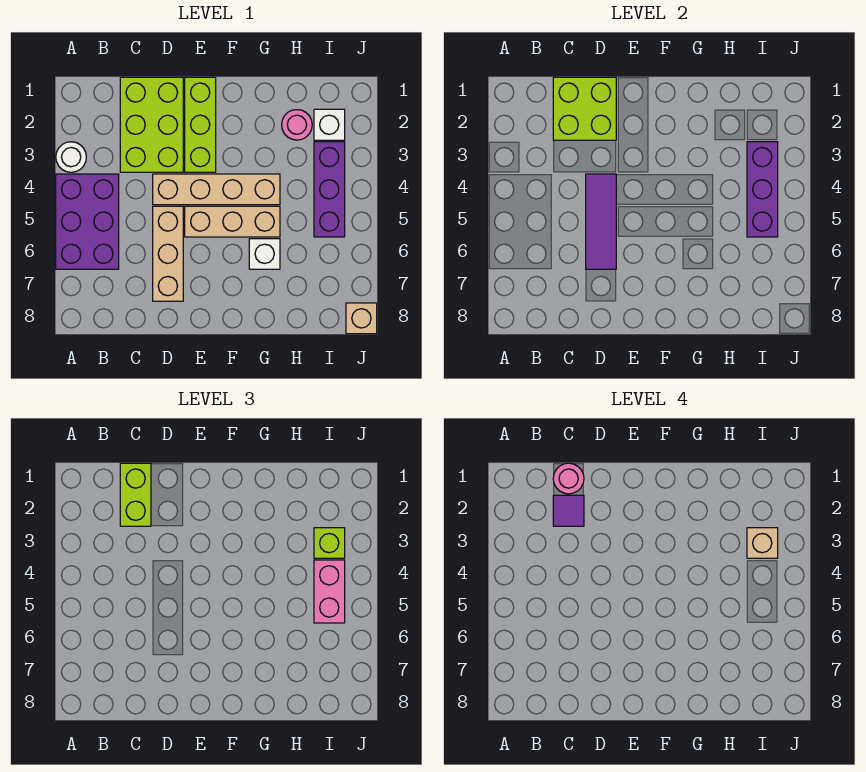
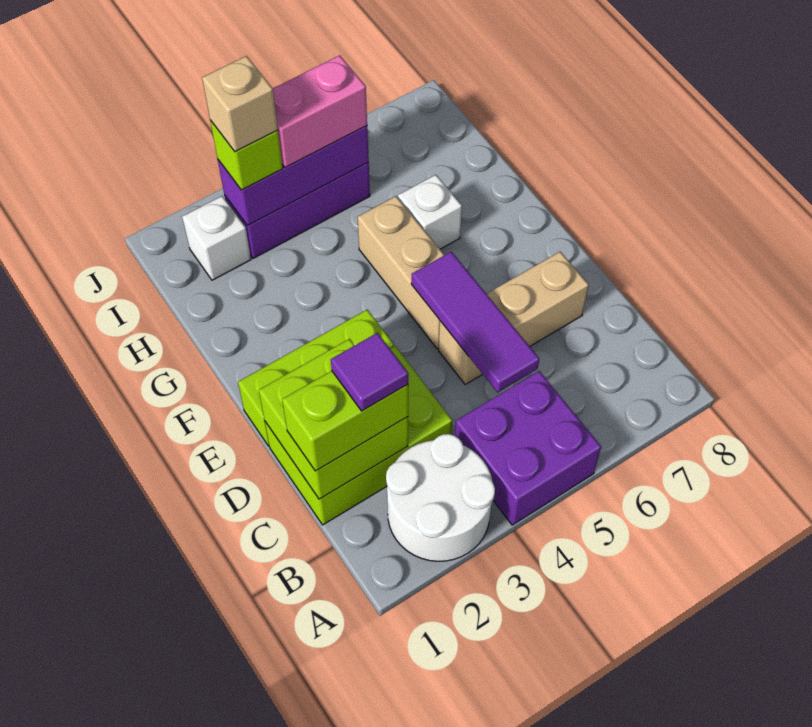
white round brick A3 level 1 -> white round brick A2:B3 level 1
purple brick A4:B6 level 1 -> purple brick A4:B5 level 1
pink round brick C1 level 4 -> none
tan brick D4:G4 level 1 -> none
purple tile D4:D6 level 2 -> purple tile C5:E5 level 2
pink round brick H2 level 1 -> none
tan brick J8 level 1 -> none

